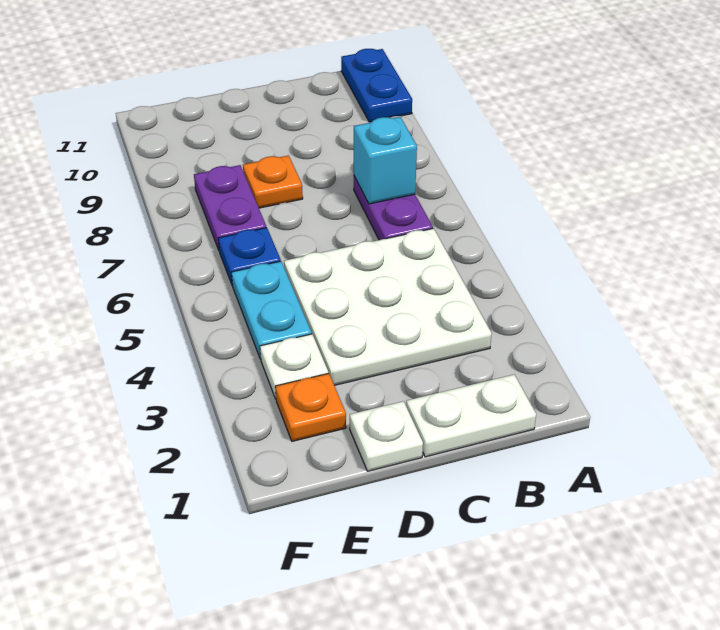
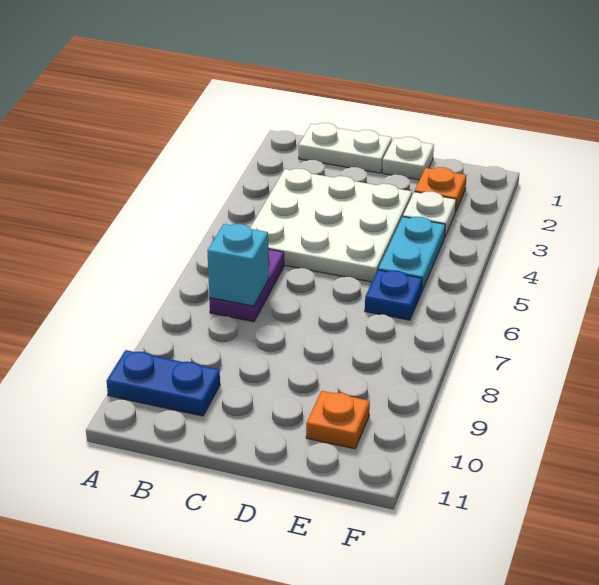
blue plate A10:A11 level 1 -> blue plate A10:B10 level 1
orange plate D8 level 1 -> orange plate E10 level 1
purple plate E7:E8 level 1 -> none

